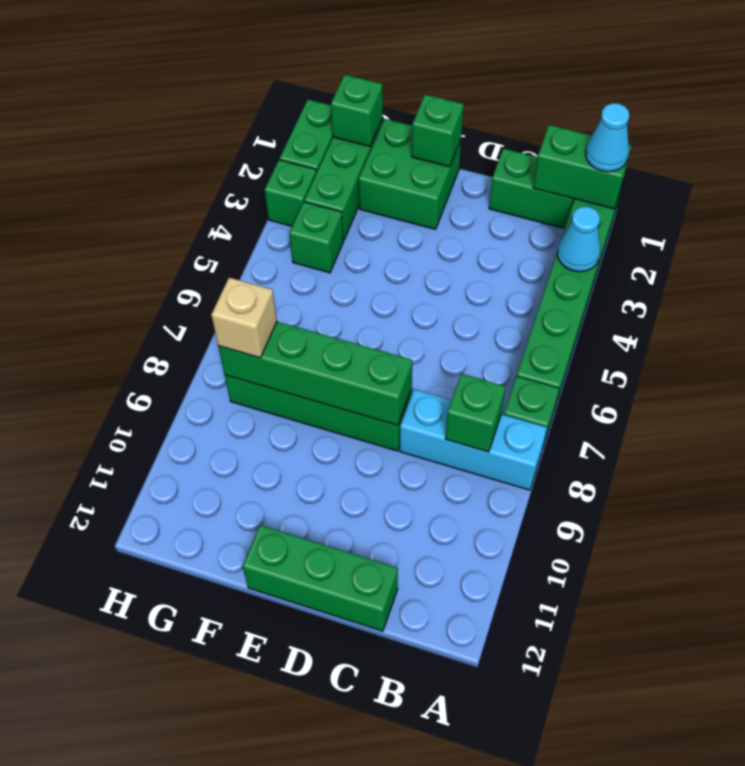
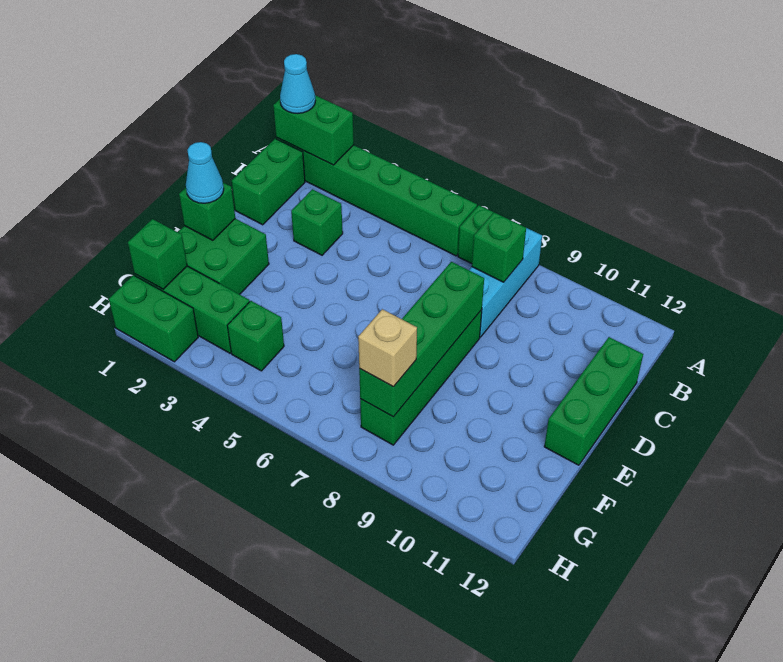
green brick A1:B1 level 2 -> green brick A1:A2 level 2
cyan cone A3 level 2 -> cyan cone E1 level 3
green brick H3 level 1 -> green brick C3 level 1

